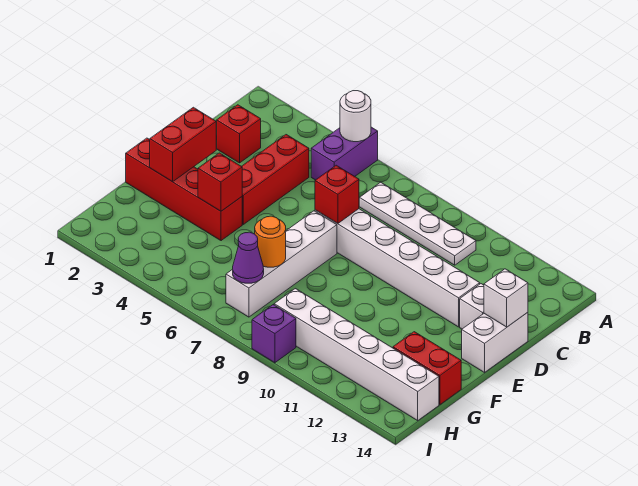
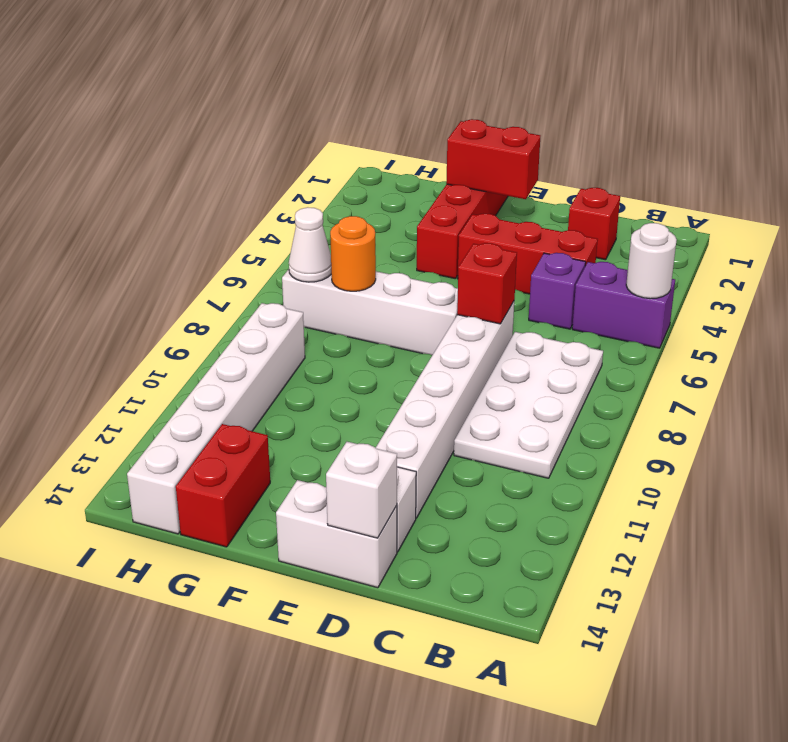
white plate B7:B10 level 1 -> white plate B7:C10 level 1
red brick F4 level 2 -> none
purple cone H7 level 2 -> white cone H7 level 2
purple brick I9 level 1 -> purple brick C5 level 1

